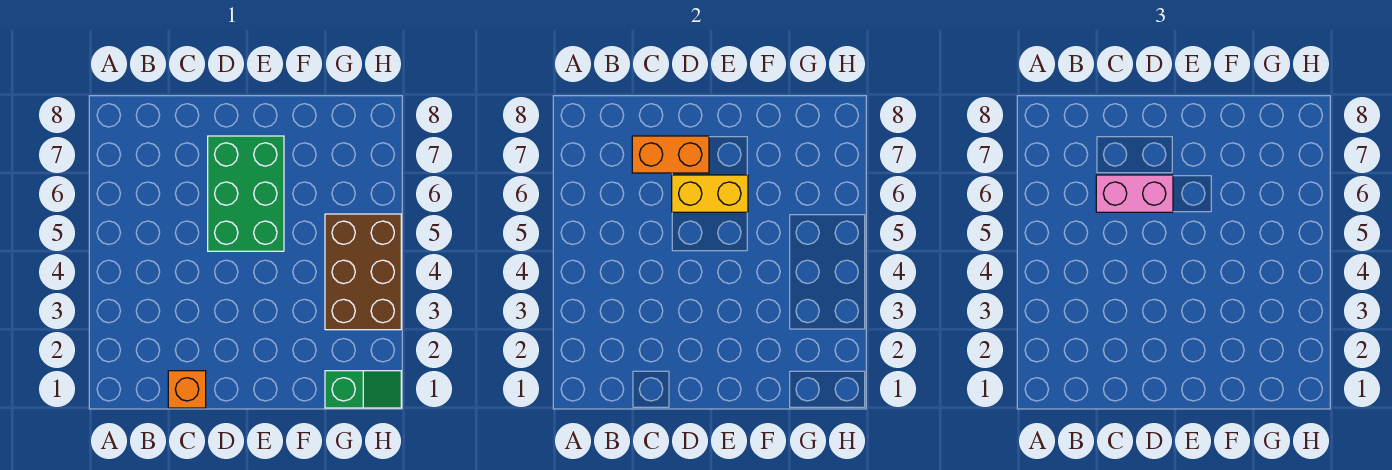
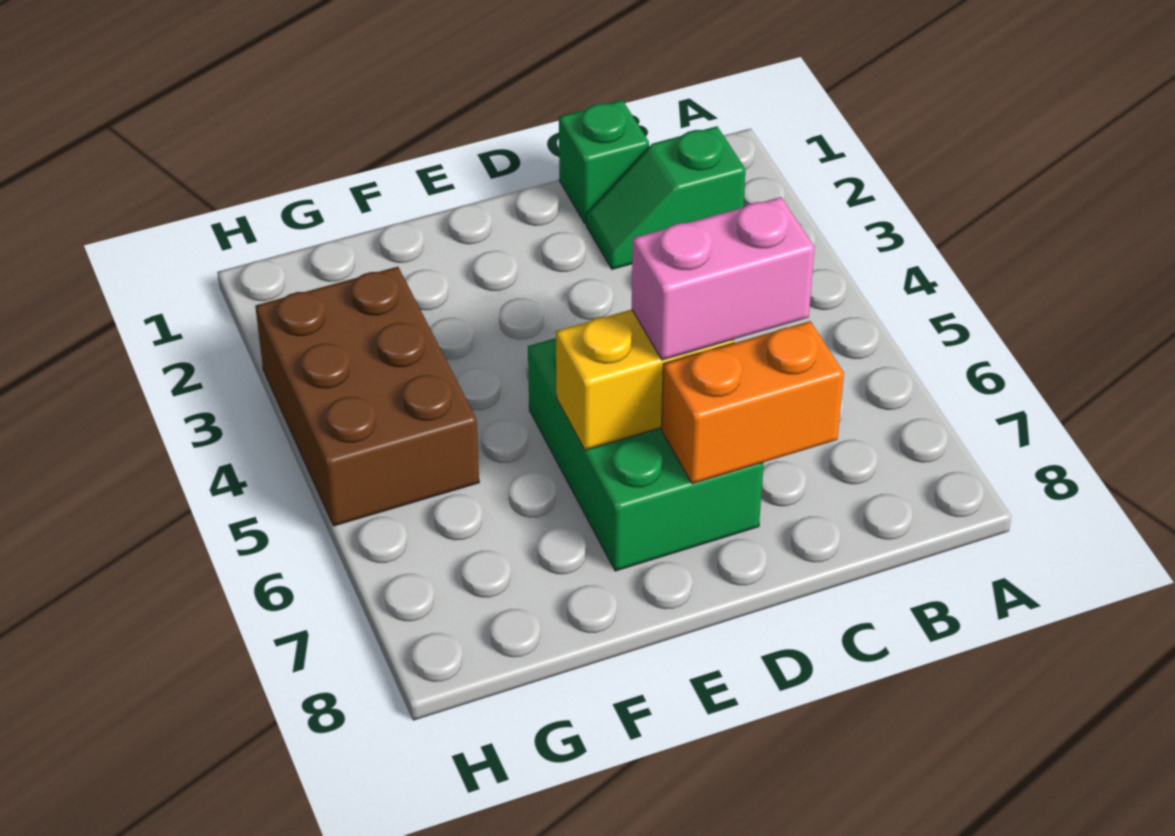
orange brick C1 level 1 -> green brick C1 level 1
green slope G1:H1 level 1 top G -> green slope B2:C2 level 1 top B

